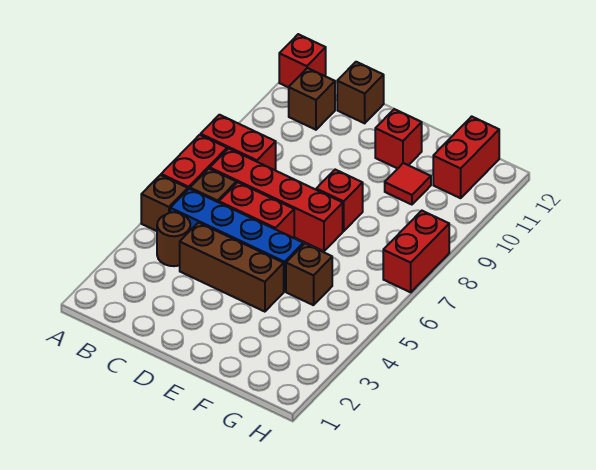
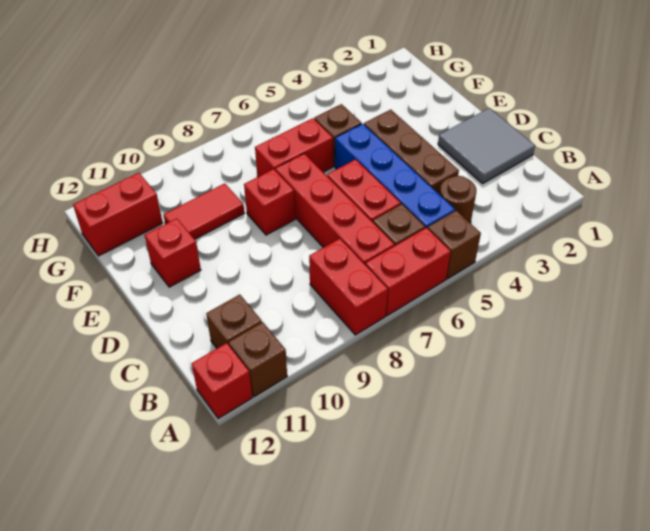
none -> grey tile C1:D2 level 1
brown brick C12 level 1 -> brown brick A11 level 1
red tile F10 level 1 -> red tile F9:F10 level 1
red brick H7:H8 level 1 -> red brick F6:F7 level 1

